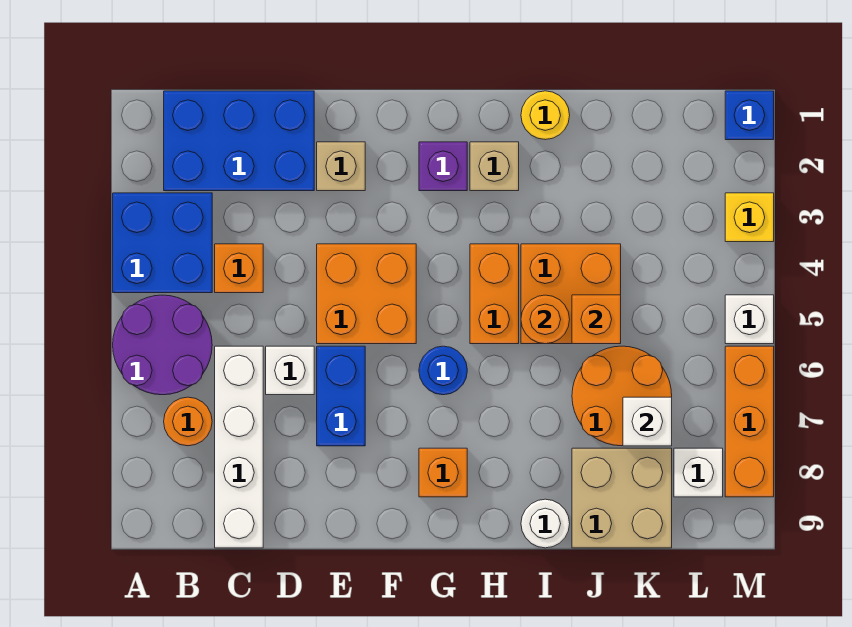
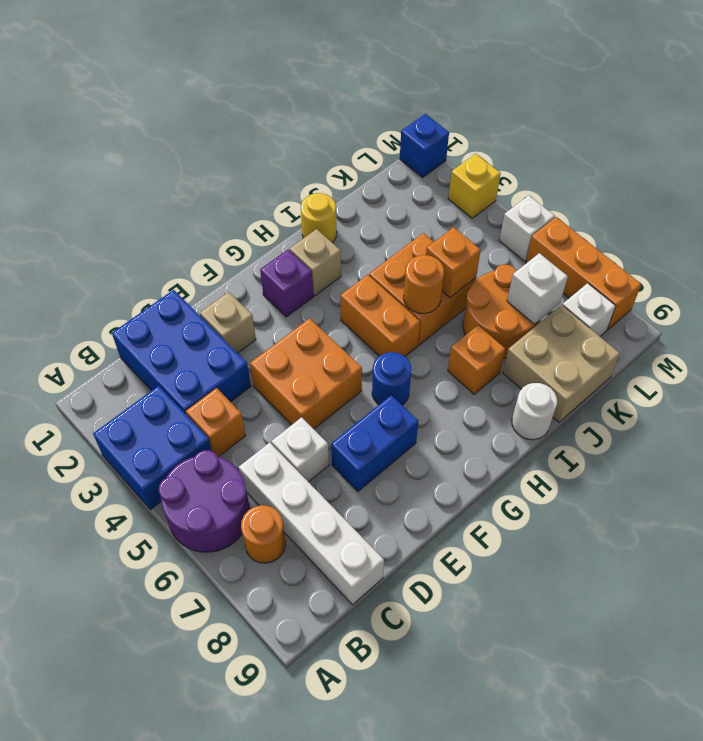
blue brick B1:D2 level 1 -> blue brick C1:D3 level 1
blue brick E6:E7 level 1 -> blue brick E7:F7 level 1
orange brick G8 level 1 -> orange brick I7 level 1

